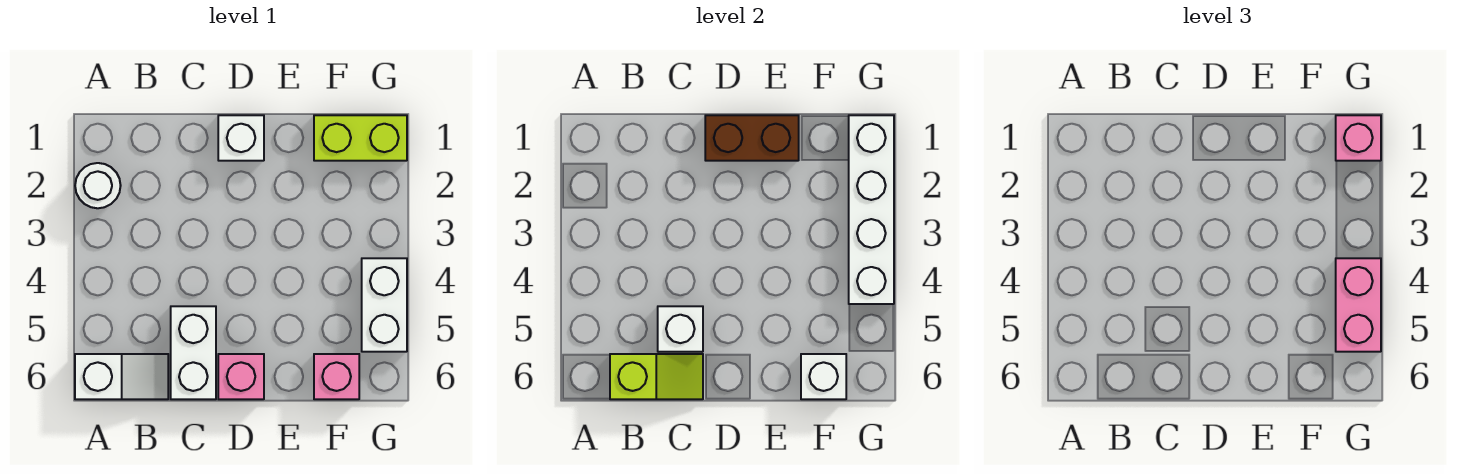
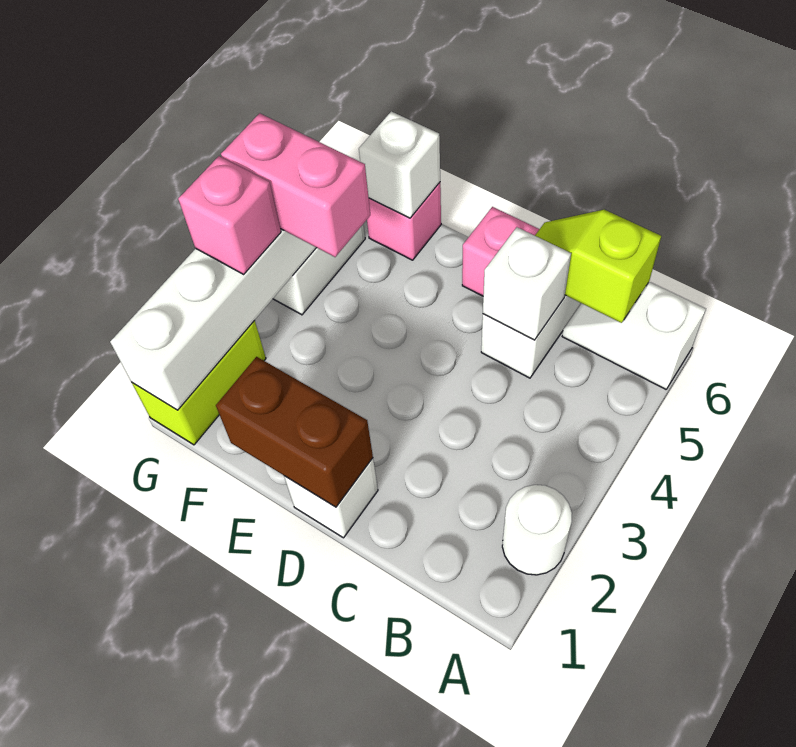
lime brick F1:G1 level 1 -> lime brick G1:G2 level 1
pink brick G1 level 3 -> pink brick G3 level 3
pink brick G4:G5 level 3 -> pink brick F4:G4 level 3

